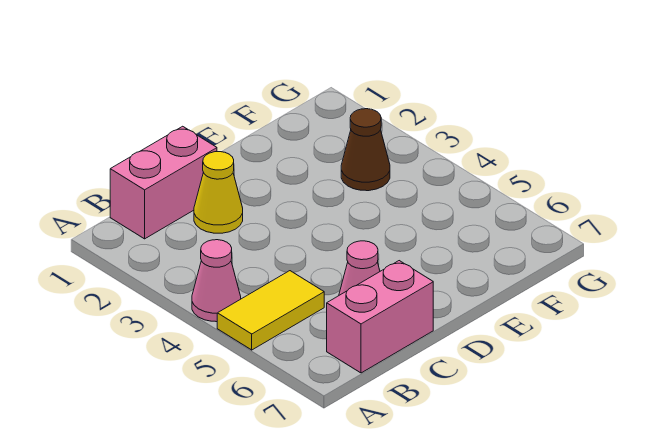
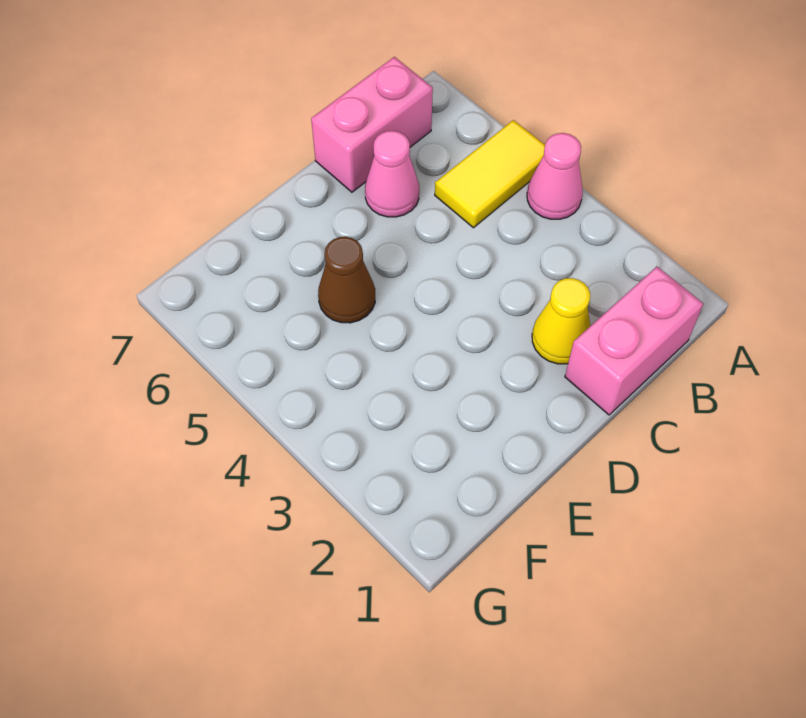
brown cone F3 level 1 -> brown cone E5 level 1

